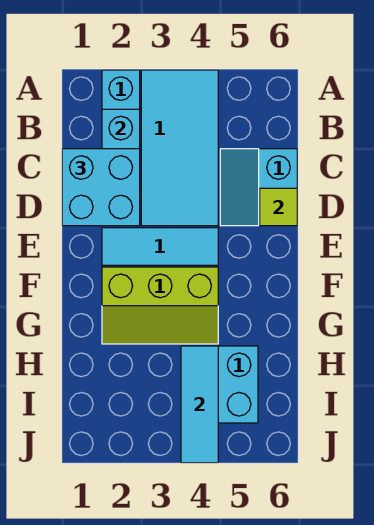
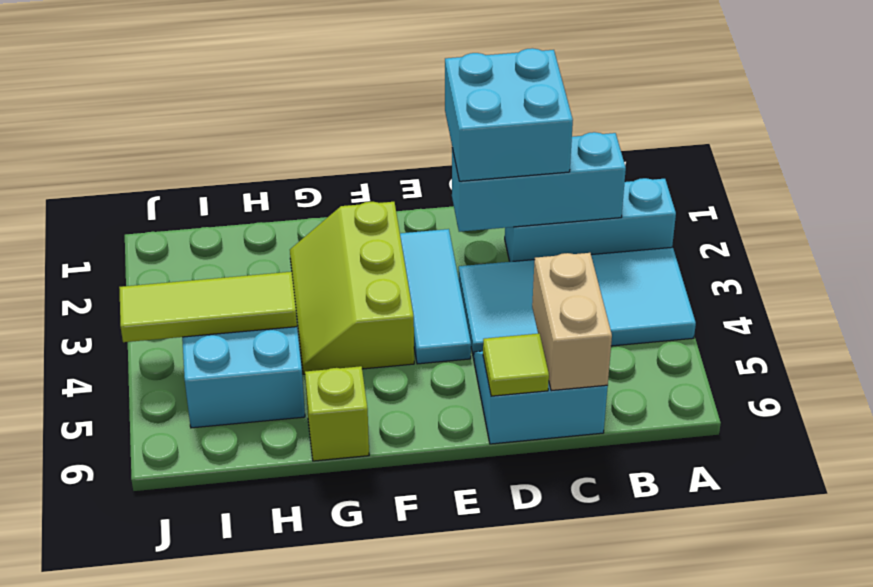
none -> tan brick C5:C6 level 2
none -> lime brick G6 level 1
cyan tile H4:J4 level 2 -> lime tile H4:J4 level 2

